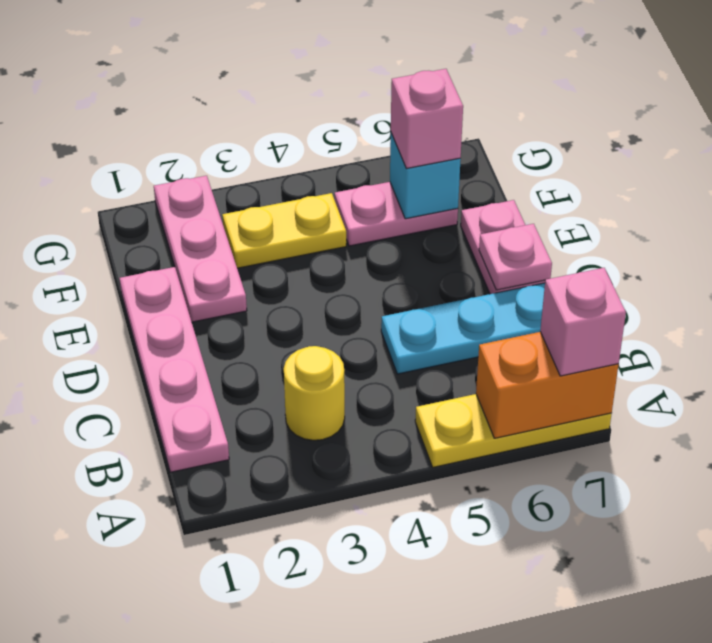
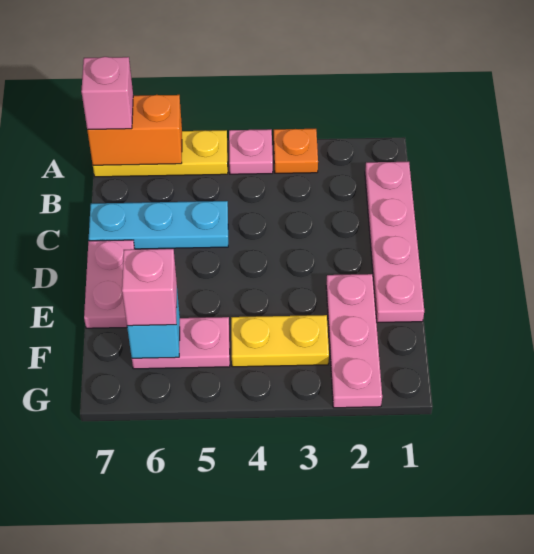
none -> orange plate A3 level 1
yellow round brick B3 level 1 -> none
pink plate D7 level 2 -> pink plate A4 level 1

